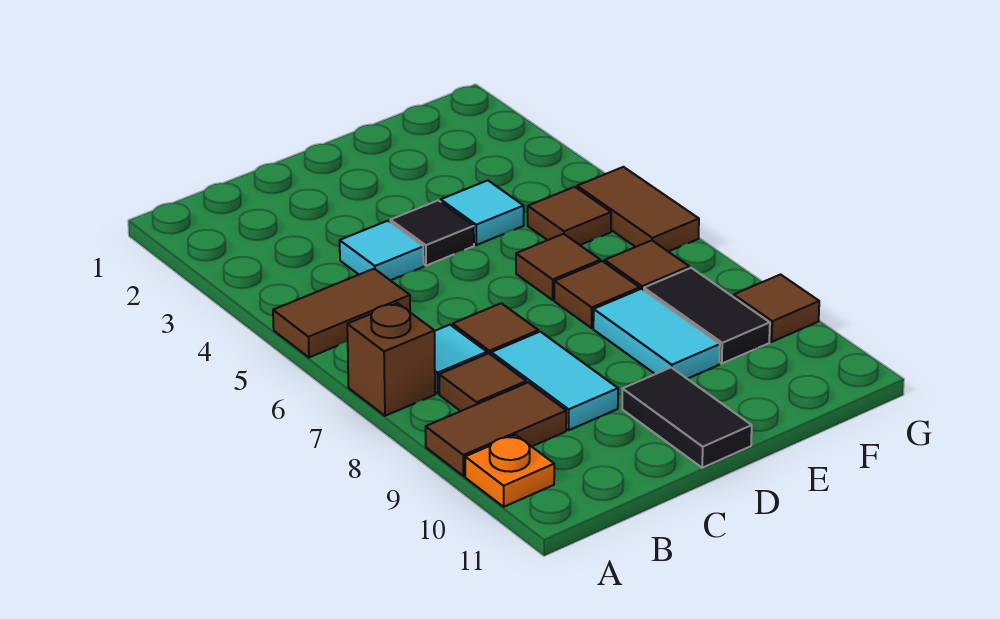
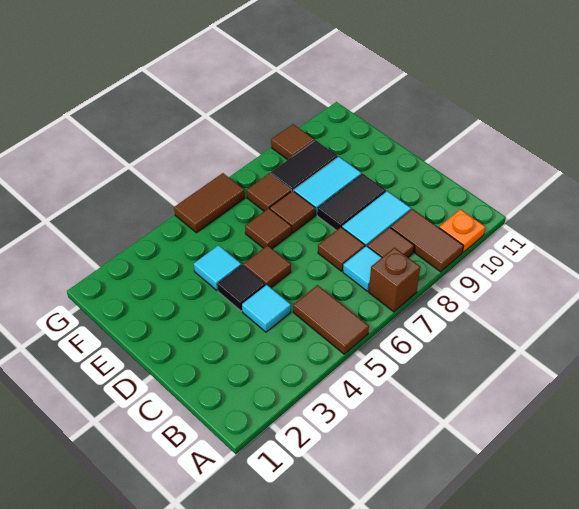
black tile D10:D11 level 1 -> black tile D8:D9 level 1
brown tile F5 level 1 -> brown tile D5 level 1

